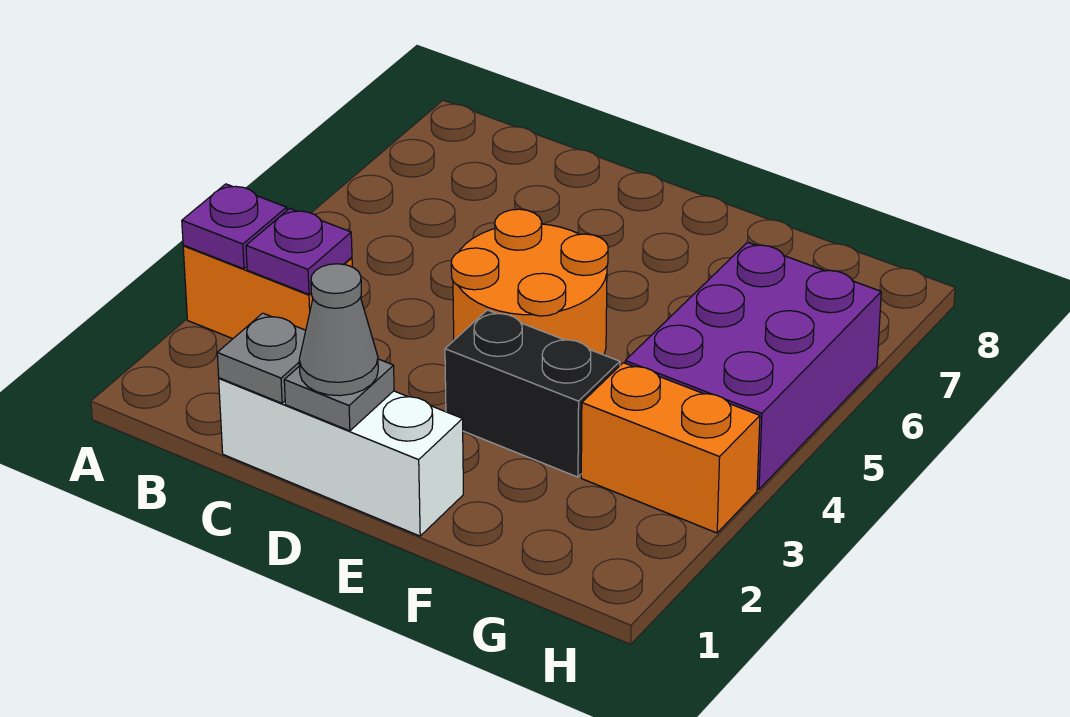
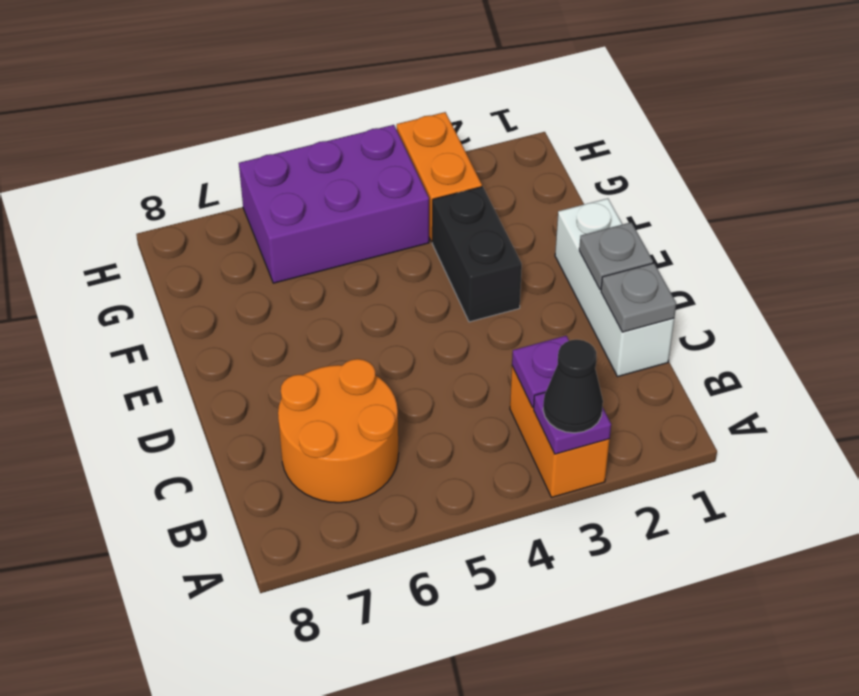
none -> black cone A3 level 3
grey cone D1 level 3 -> none
orange round brick D4:E5 level 1 -> orange round brick B6:C7 level 1

